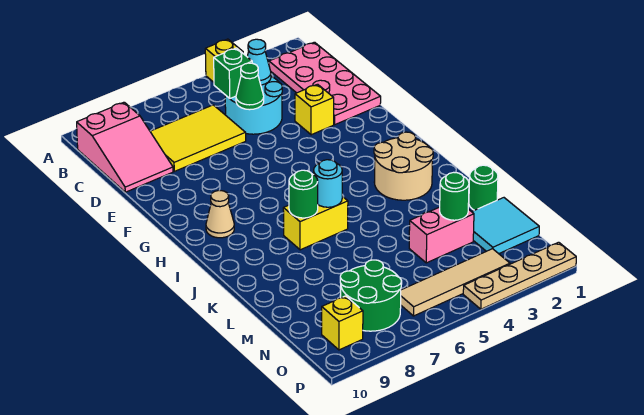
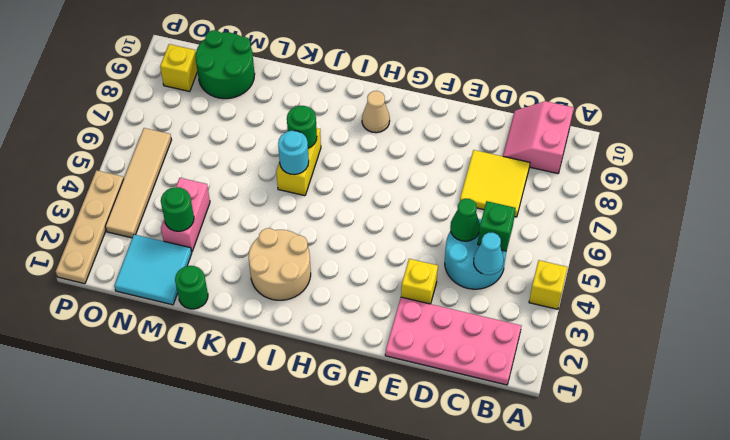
pink slope B9:D10 level 1 top B -> pink slope B9:C10 level 1 top B
yellow tile C6:D8 level 1 -> yellow tile C7:D8 level 1
green round brick N7:O8 level 1 -> green round brick M9:N10 level 1

